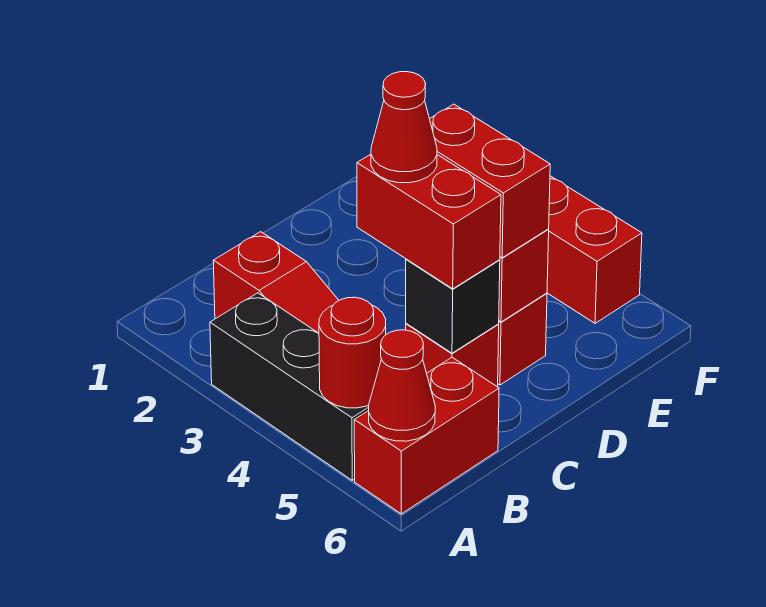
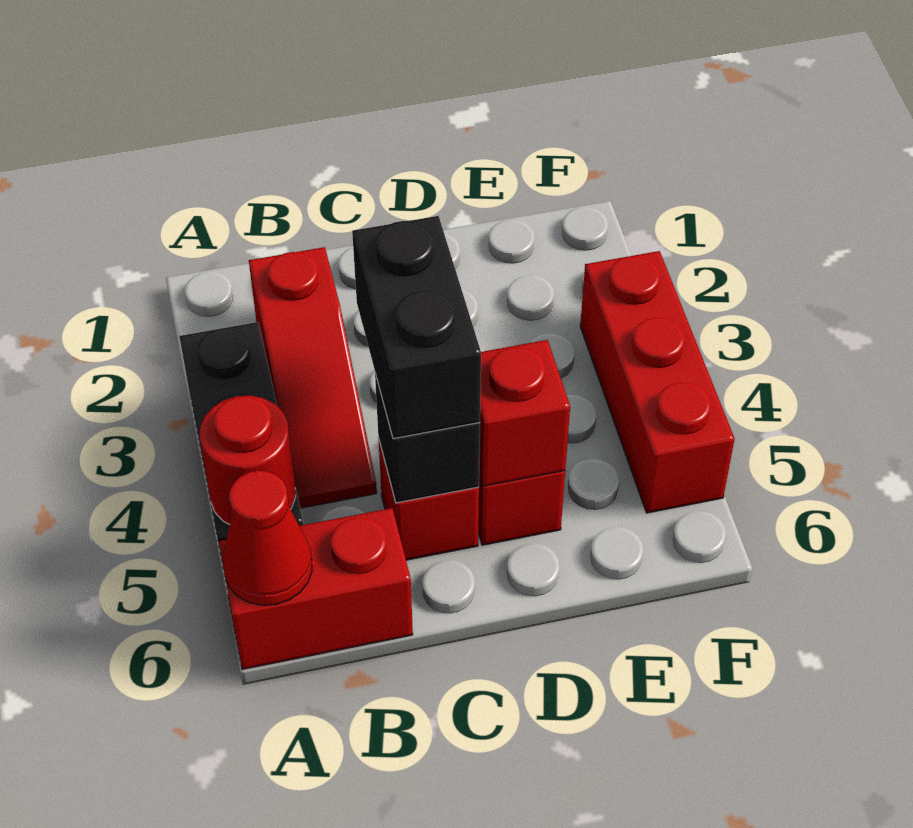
red brick C4:C5 level 3 -> black brick C4:C5 level 3
red cone C4 level 4 -> none
red brick D4:D5 level 3 -> none

